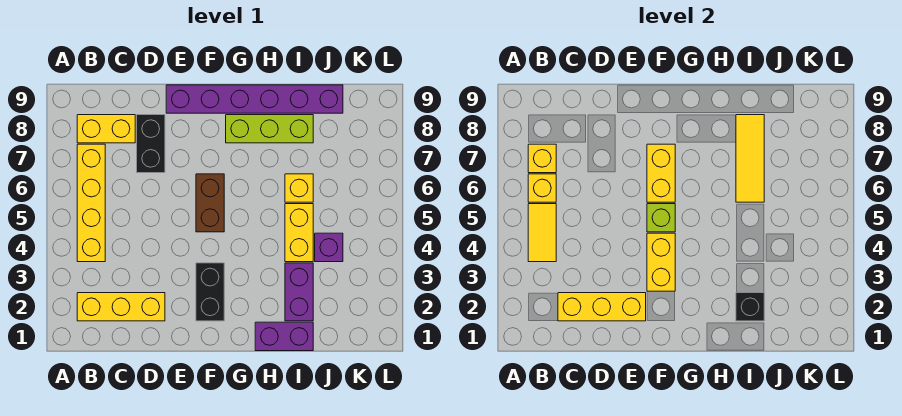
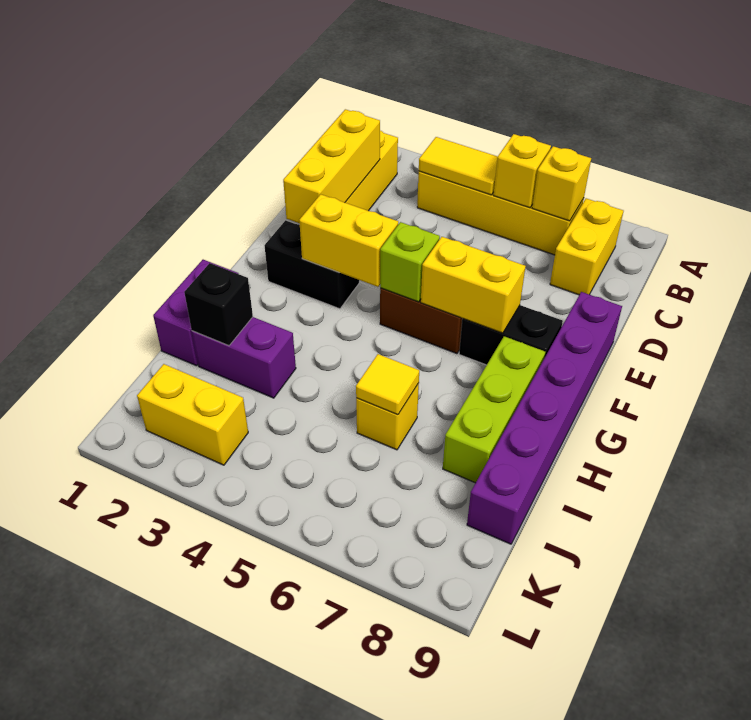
black brick D7:D8 level 1 -> black brick F7:F8 level 1
yellow brick I4:I5 level 1 -> yellow brick K2:K3 level 1
yellow tile I6:I8 level 2 -> yellow tile I6 level 2
purple brick J4 level 1 -> none

